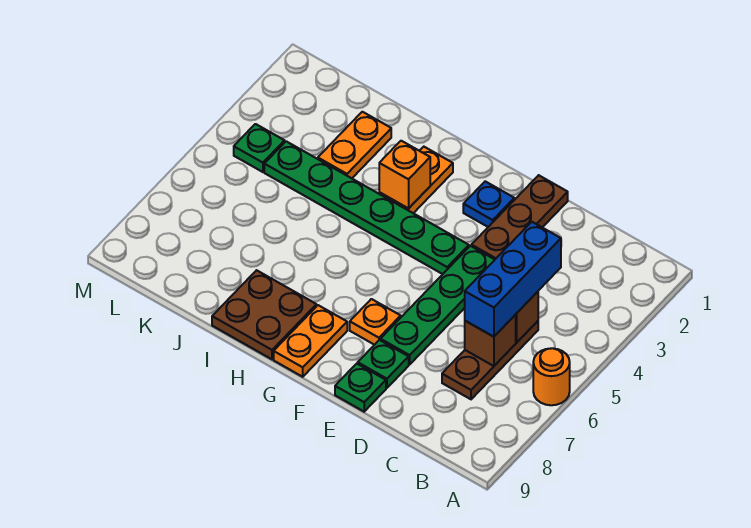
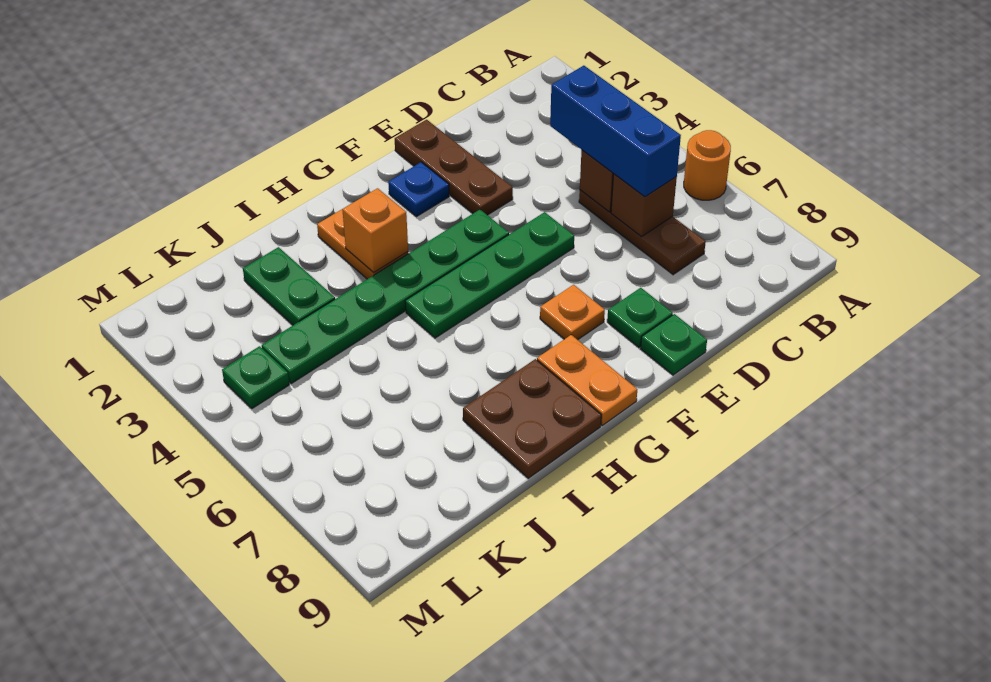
green plate E4:E7 level 1 -> green plate E5:H5 level 1
orange plate J2:J3 level 1 -> green plate J2:J3 level 1

